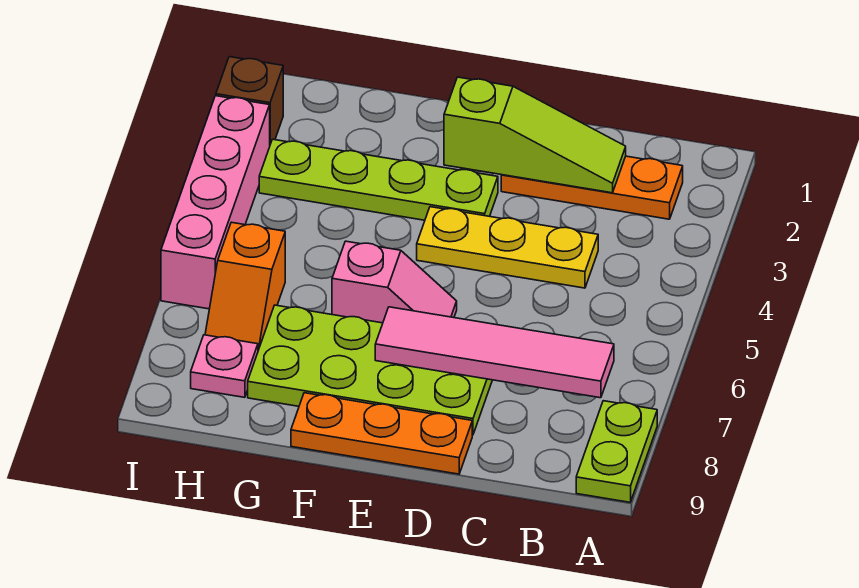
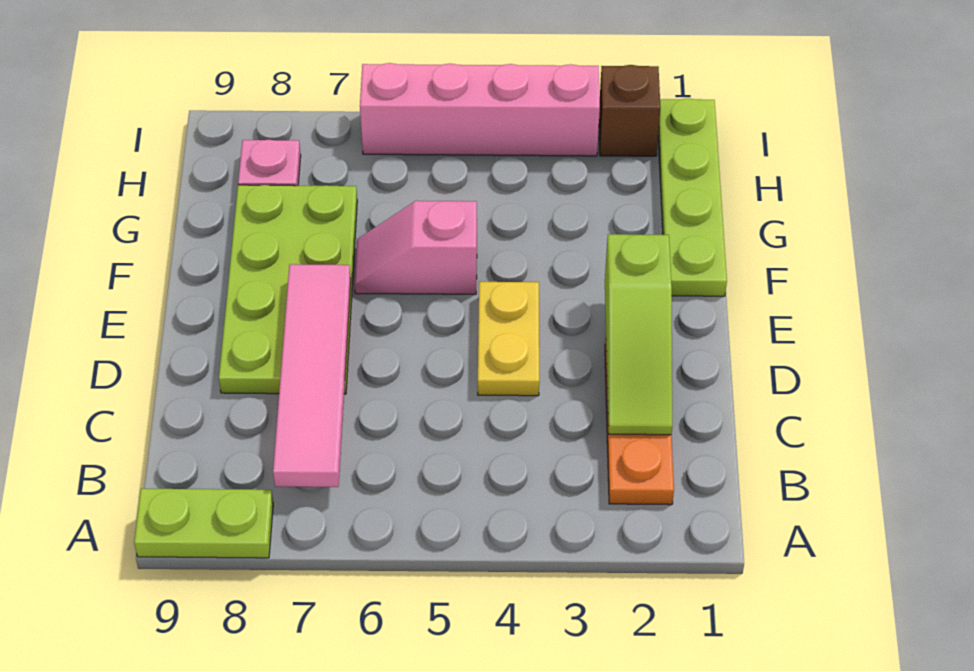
yellow plate C4:E4 level 1 -> yellow plate D4:E4 level 1
orange plate D9:F9 level 1 -> none
lime plate E3:H3 level 1 -> lime plate F1:I1 level 1
pink slope E6:F6 level 1 top F -> pink slope F5:F6 level 1 top 5
orange slope H6:H7 level 1 top 6 -> none

